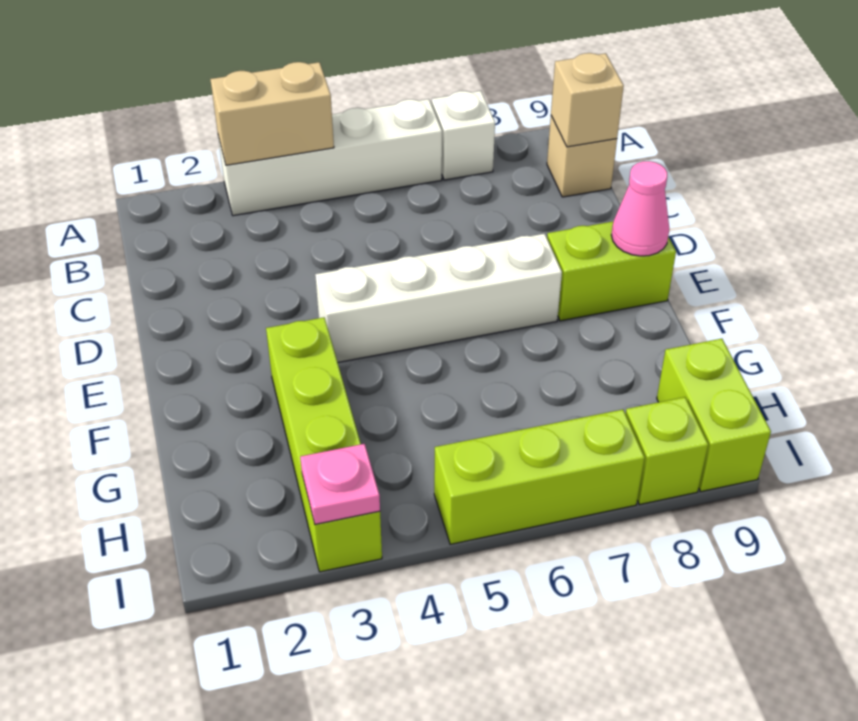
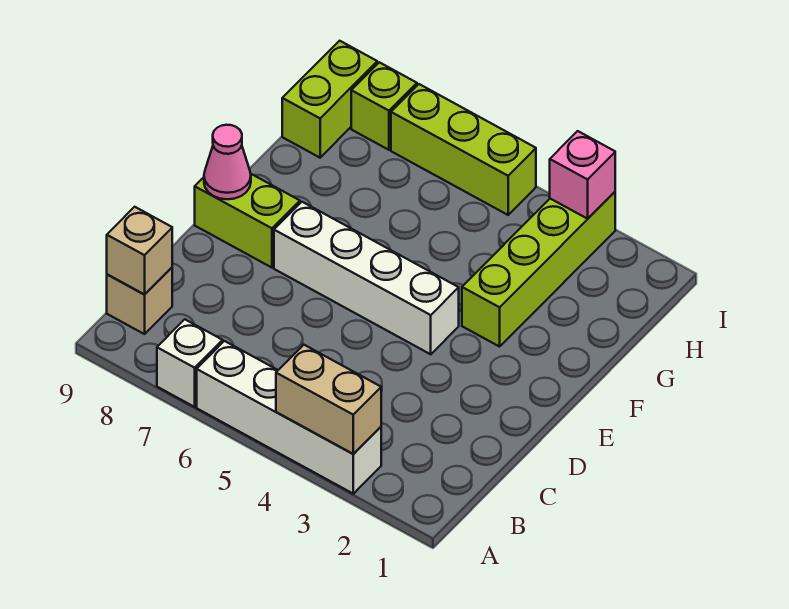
pink plate I3 level 2 -> pink brick I3 level 2

